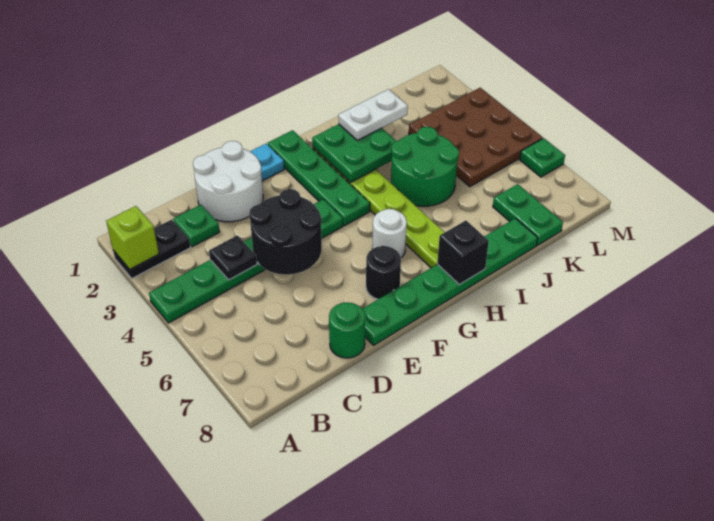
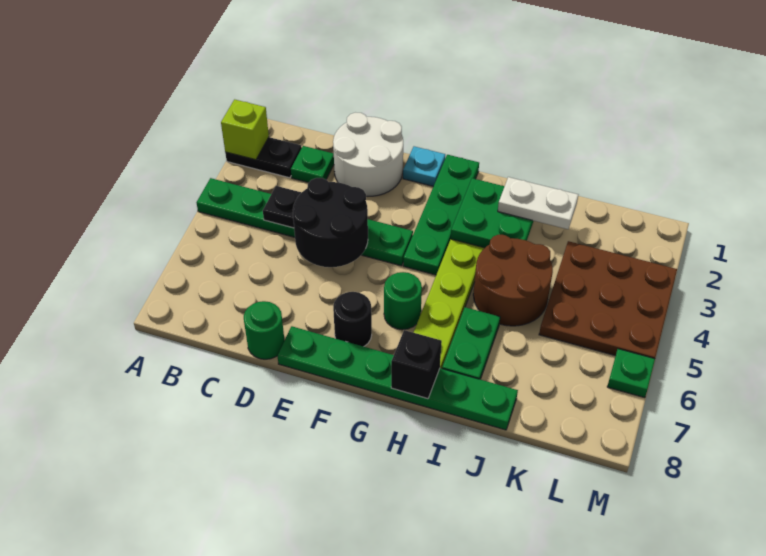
white round brick G6 level 1 -> green round brick G6 level 1
green round brick I4:J5 level 1 -> brown round brick I4:J5 level 1
green plate K7:K8 level 1 -> green plate I6:I7 level 1

